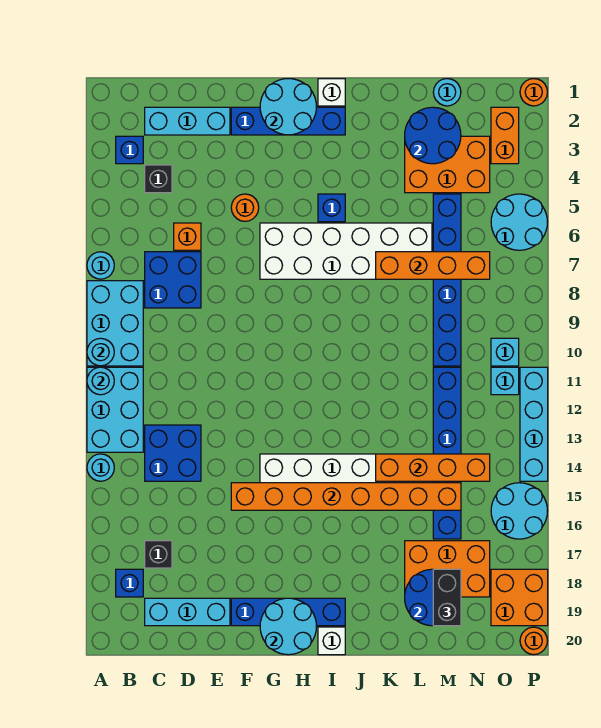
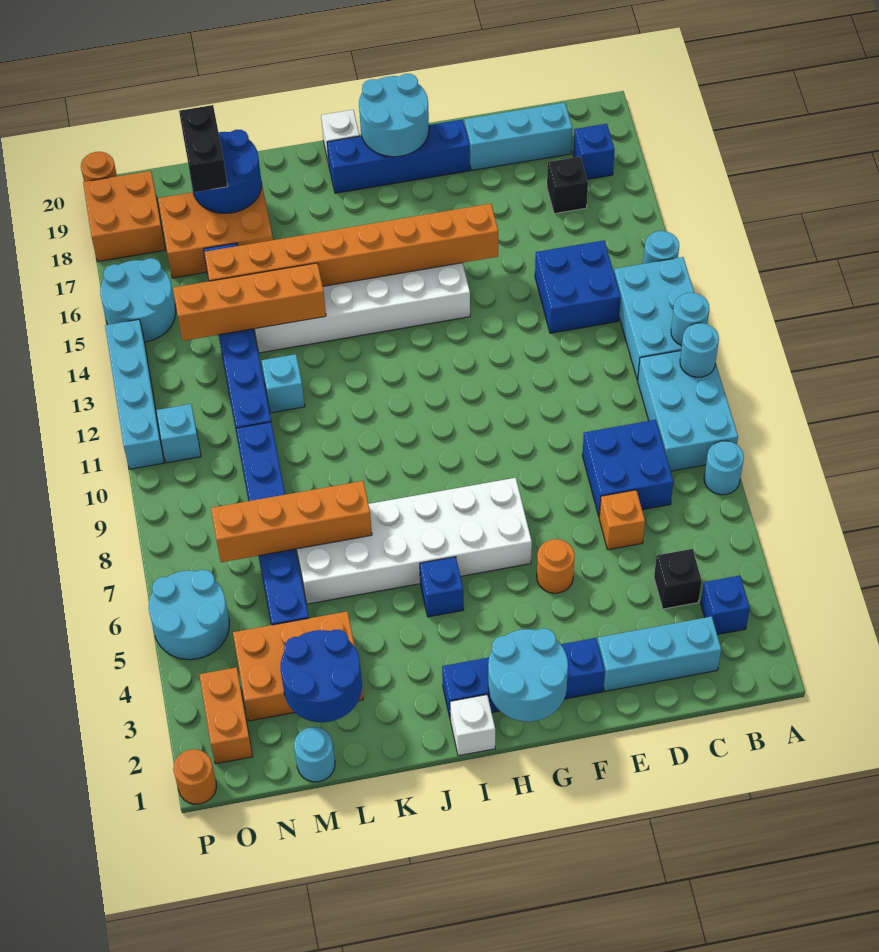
cyan brick O10 level 1 -> cyan brick L12 level 1

